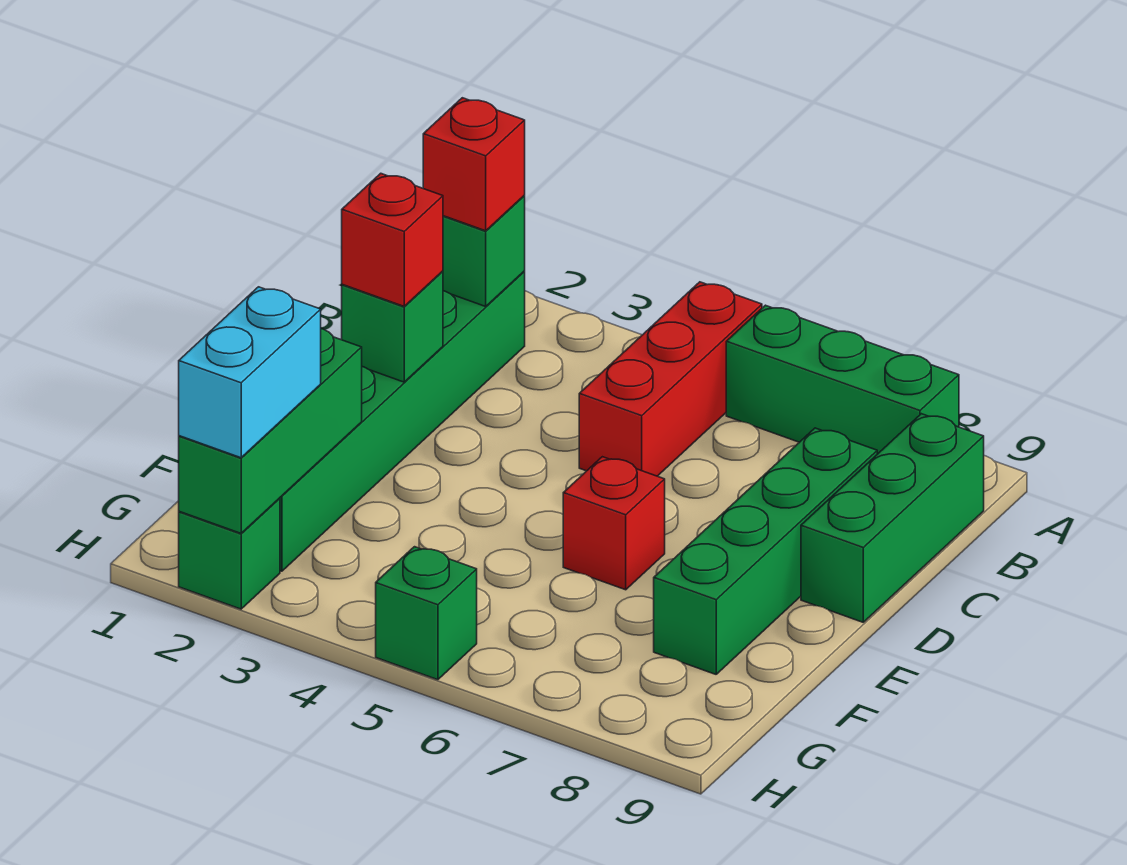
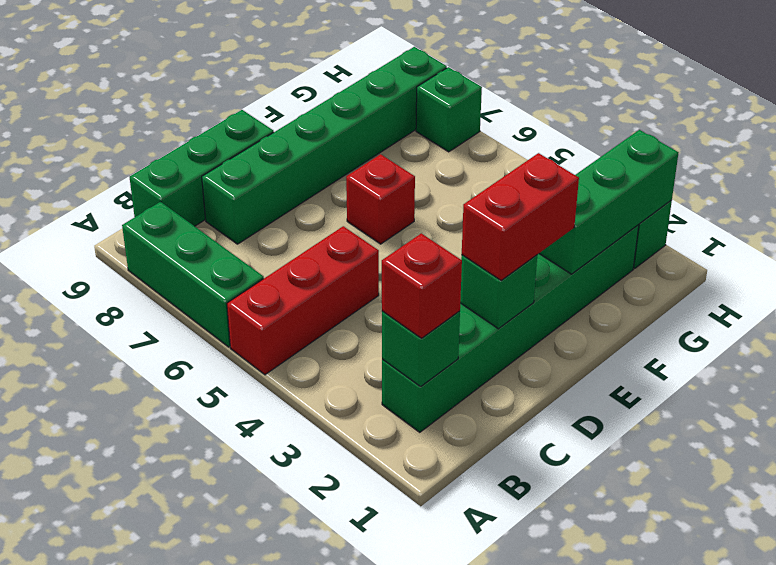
green brick C8:F8 level 1 -> green brick C8:H8 level 1
red brick D2 level 3 -> red brick D2:E2 level 3
cyan brick G2:H2 level 3 -> none
green brick H5 level 1 -> green brick H7 level 1

